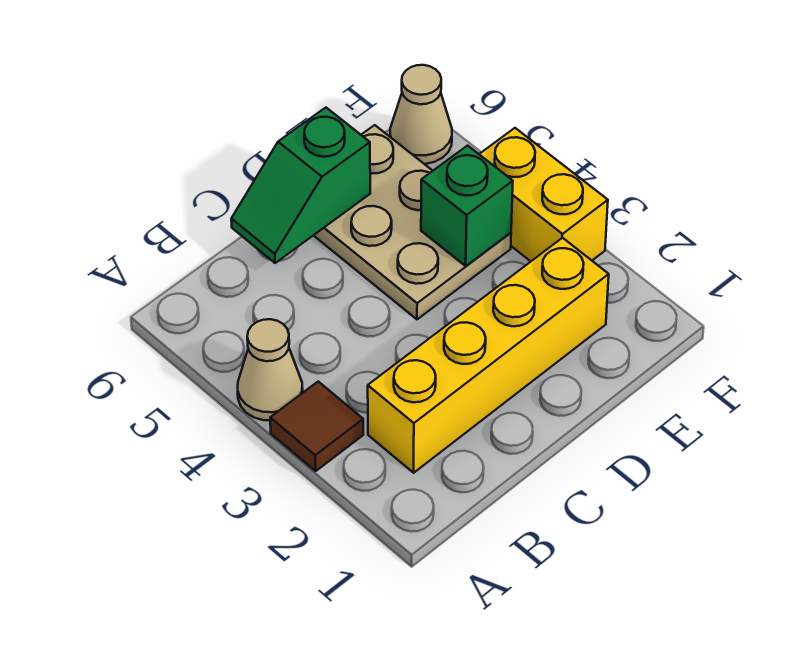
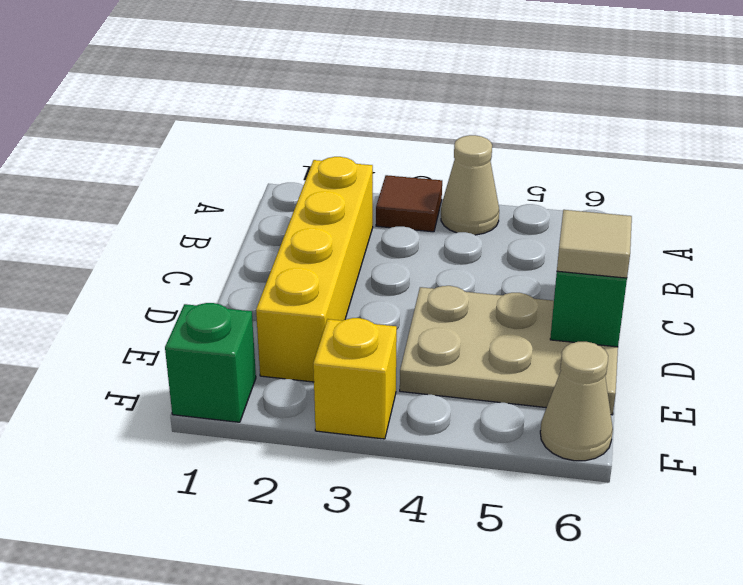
none -> tan tile D6 level 3
green brick E4 level 2 -> green brick F1 level 1
yellow brick F3:F4 level 1 -> yellow brick F3 level 1

